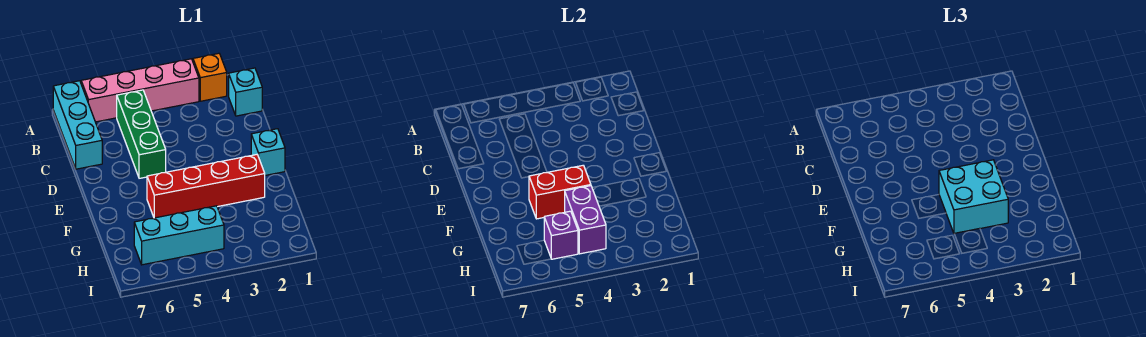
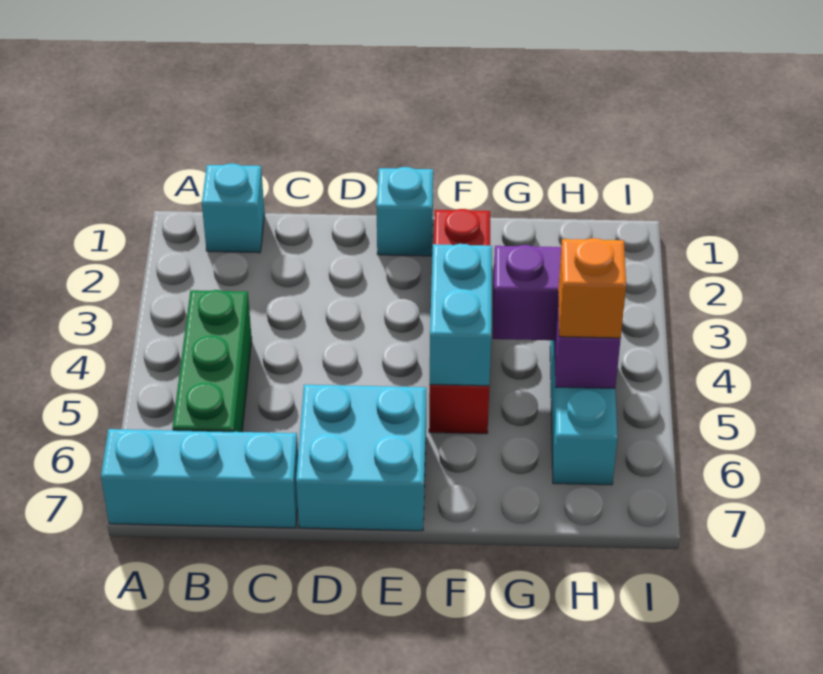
orange brick A2 level 1 -> orange brick H5 level 3
pink brick A3:A6 level 1 -> none
green brick B5:D5 level 1 -> green brick B4:B6 level 1
cyan brick F3:G4 level 3 -> cyan brick D6:E7 level 1
red brick F4:F5 level 2 -> cyan brick F4:F5 level 2

